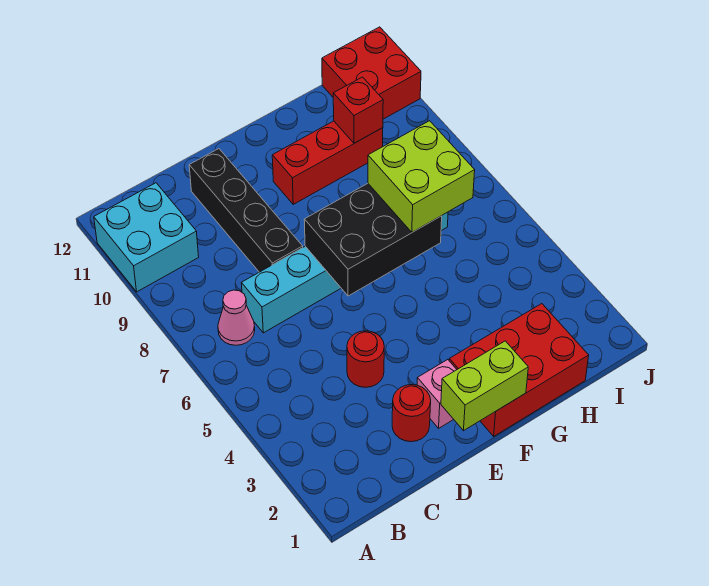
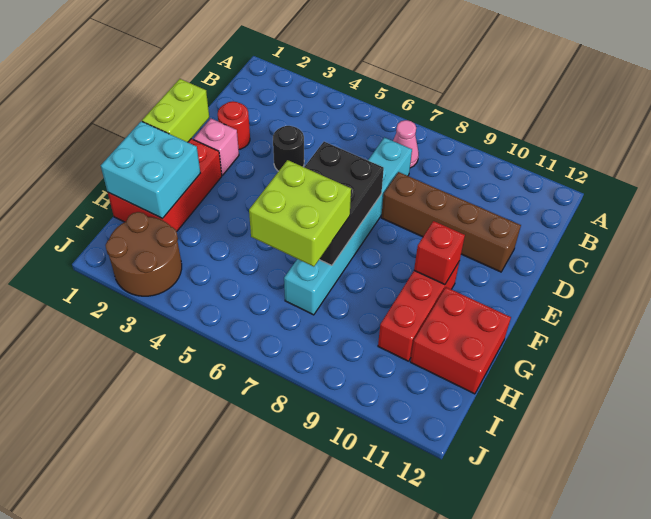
cyan brick A10:B11 level 1 -> cyan brick G1:H2 level 2
red round brick D4 level 1 -> black round brick D4 level 1
black brick D8:D11 level 1 -> brown brick D8:D11 level 1
red brick H10 level 2 -> red brick F10 level 2
none -> brown round brick I2:J3 level 1
red brick I11:J12 level 1 -> red brick G11:H12 level 1

